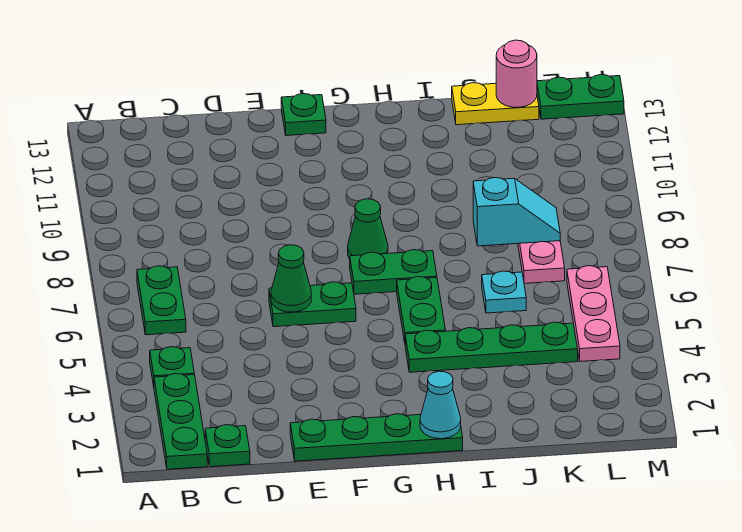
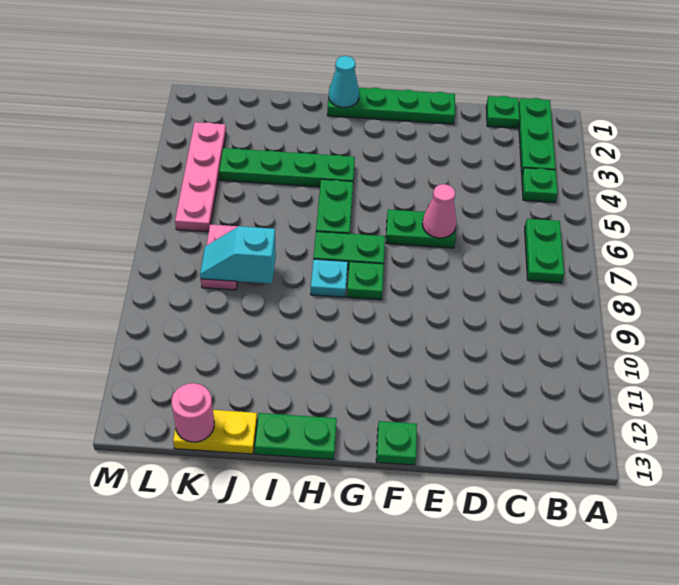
green cone E6 level 2 -> pink cone E6 level 2
green cone G8 level 1 -> green plate G8 level 1
cyan plate J6 level 1 -> cyan plate H8 level 1
pink plate L4:L6 level 1 -> pink plate L3:L6 level 1
green plate L13:M13 level 1 -> green plate H13:I13 level 1

